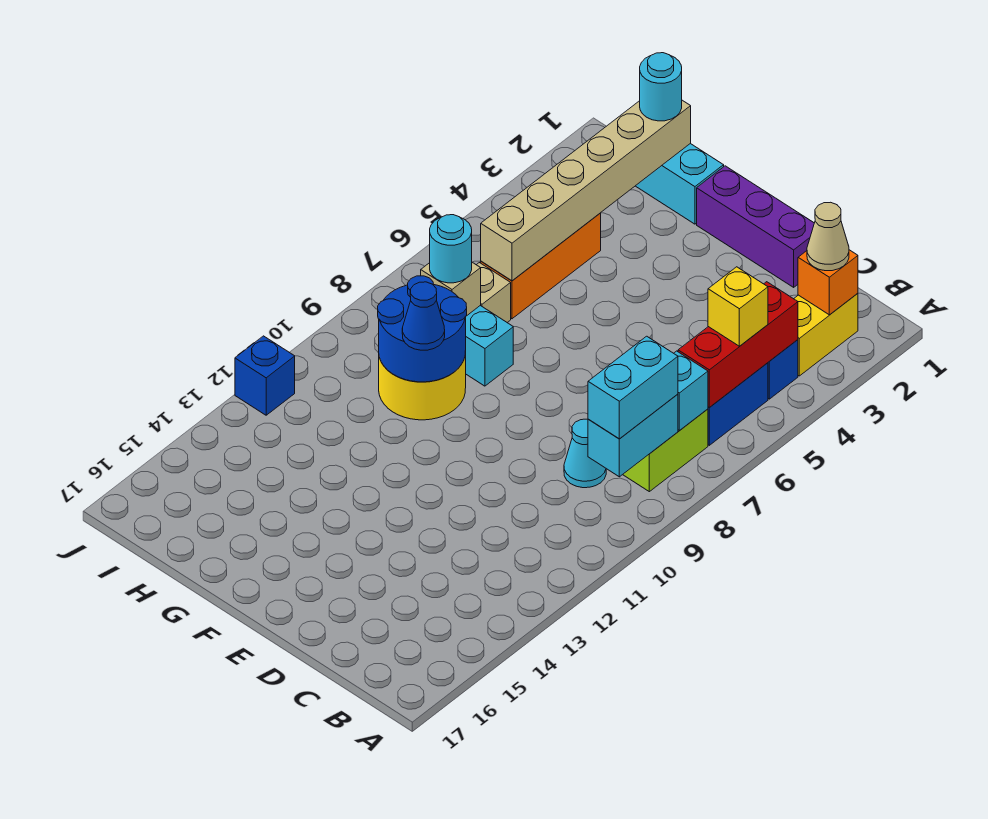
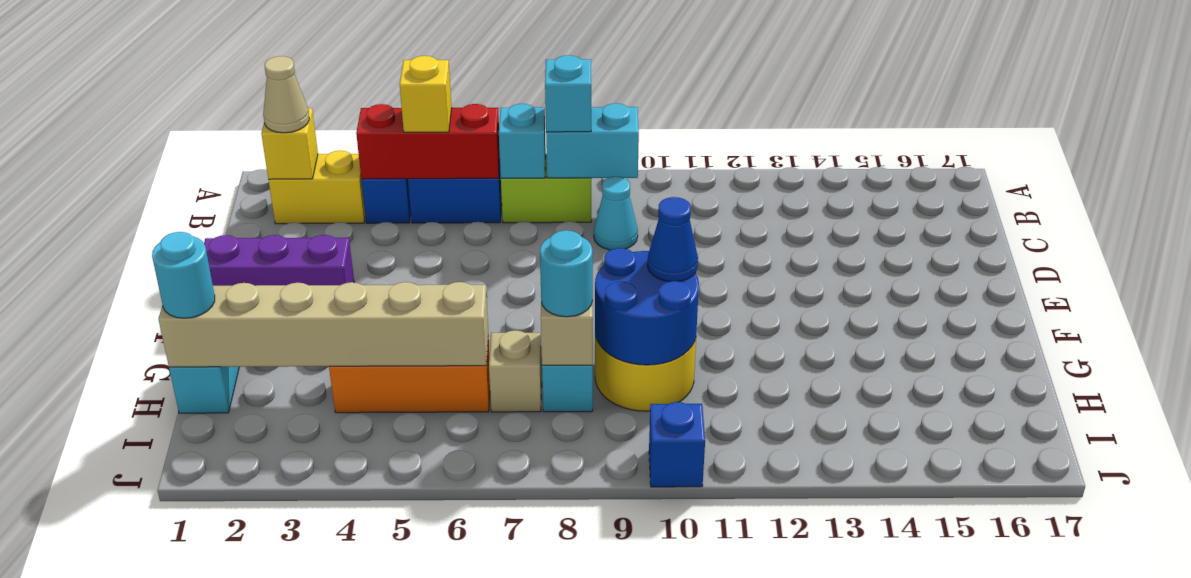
orange brick B2 level 2 -> yellow brick B2 level 2
cyan brick B8:B9 level 3 -> cyan brick B8 level 3
purple brick D1:F1 level 1 -> purple brick E1:E3 level 1
blue brick J12 level 1 -> blue brick J10 level 1

